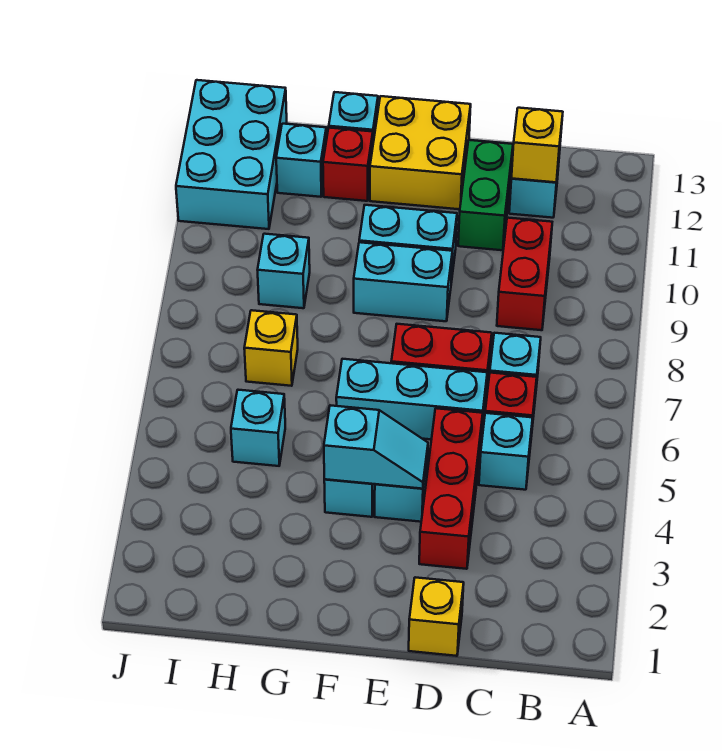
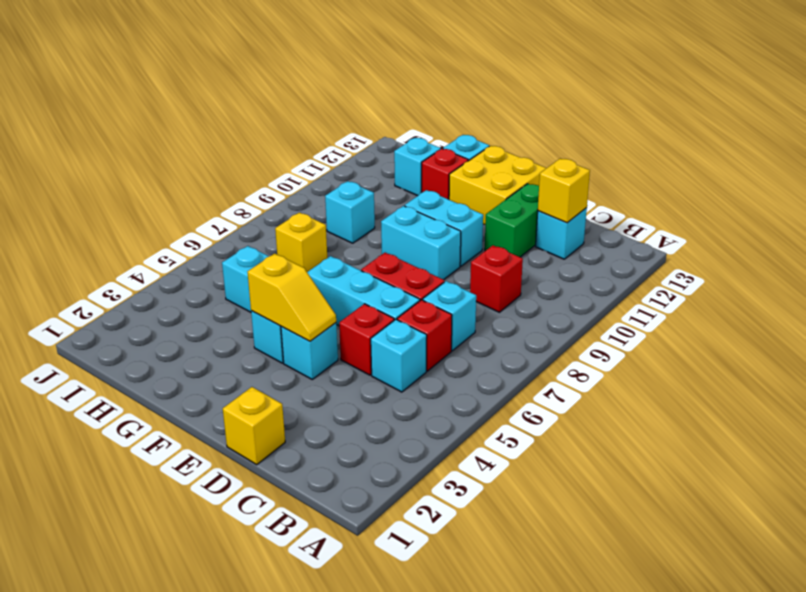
red brick C9:C10 level 1 -> red brick C9 level 1
red brick D3:D5 level 1 -> red brick D5 level 1
cyan slope E4:F4 level 2 top F -> yellow slope E4:F4 level 2 top F
cyan brick I11:J13 level 1 -> none

